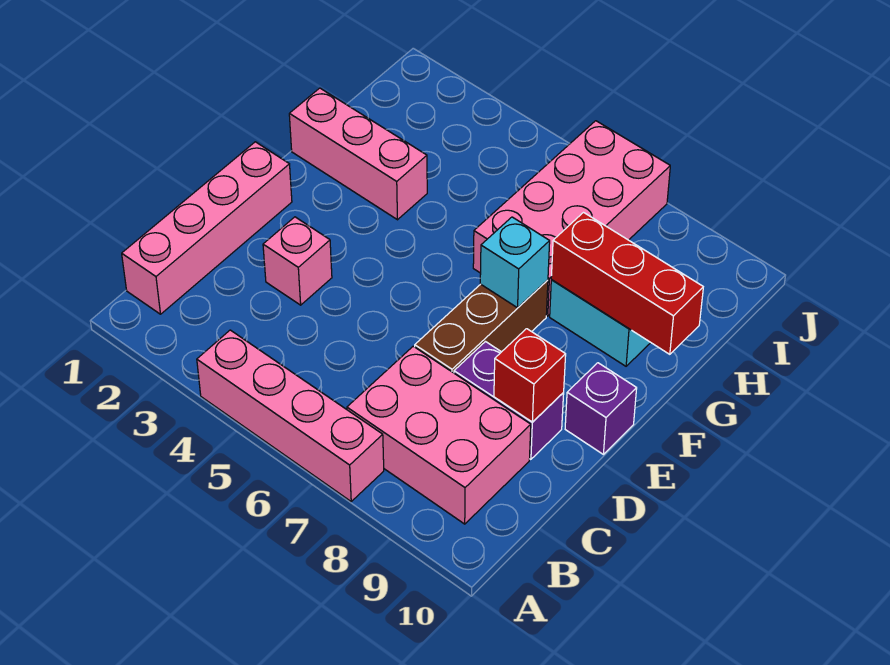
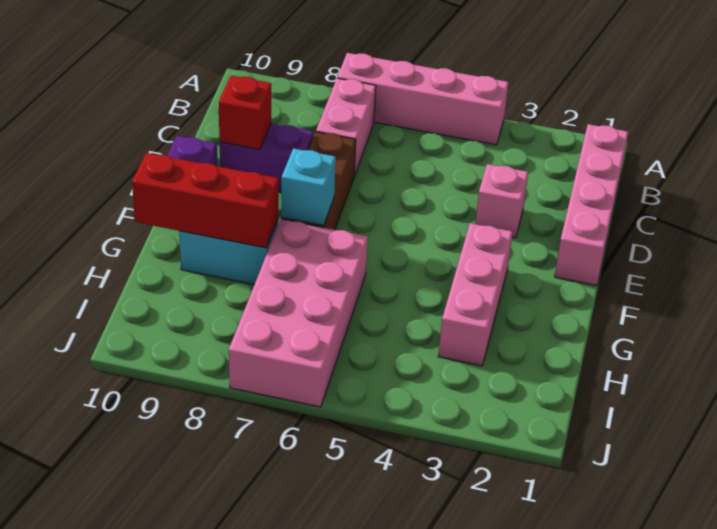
pink brick B7:C9 level 1 -> pink brick B7:C7 level 1
pink brick G1:G3 level 1 -> pink brick F3:H3 level 1

